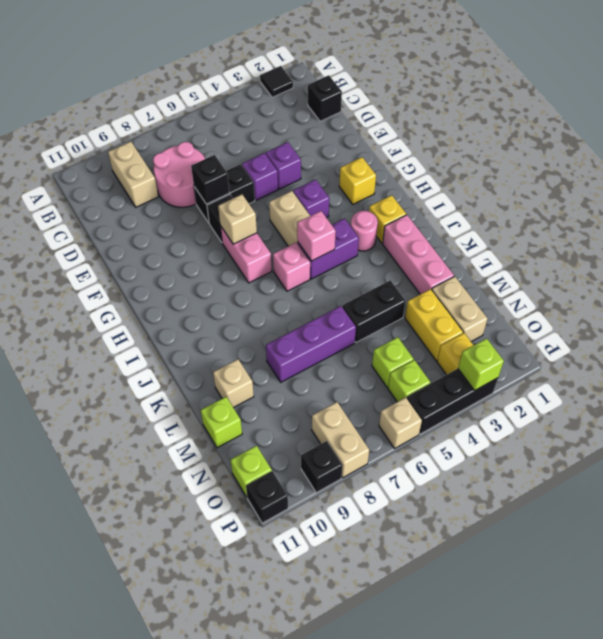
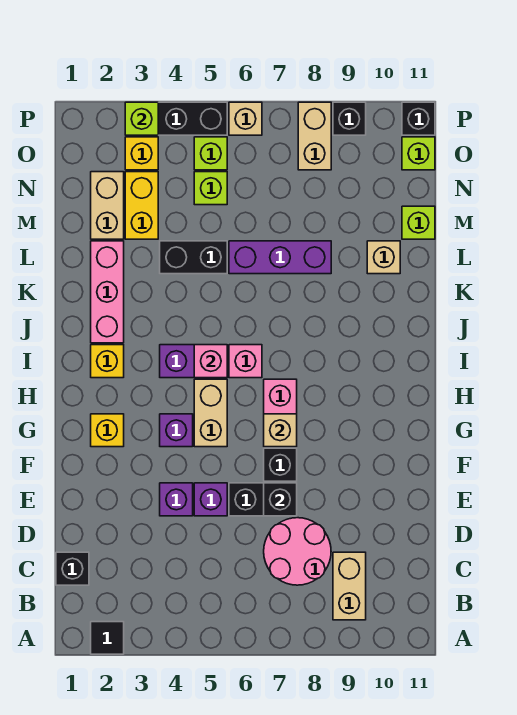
pink round brick I3 level 1 -> none

